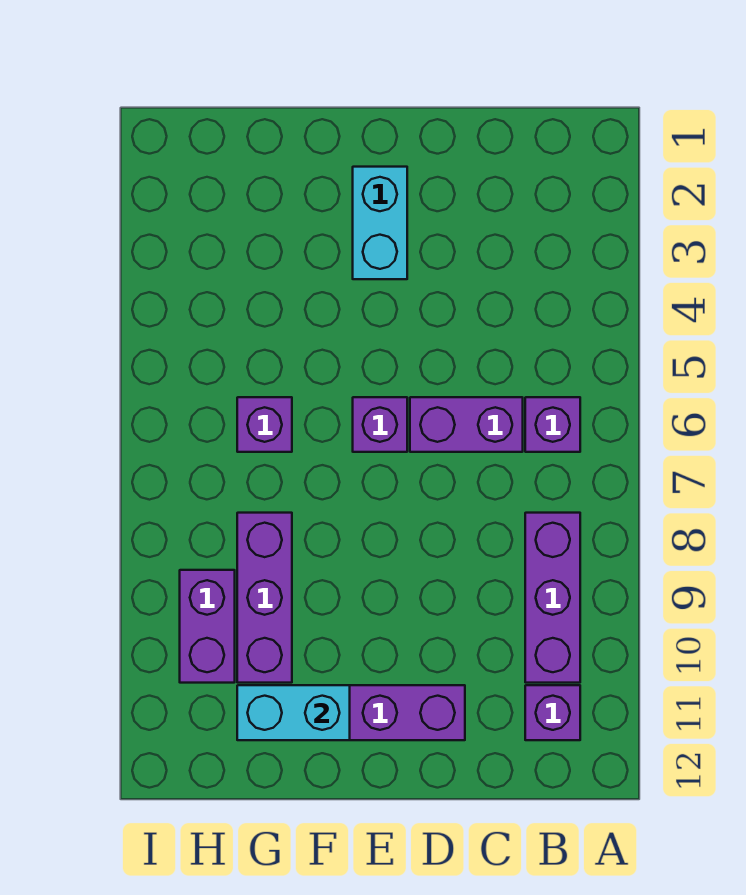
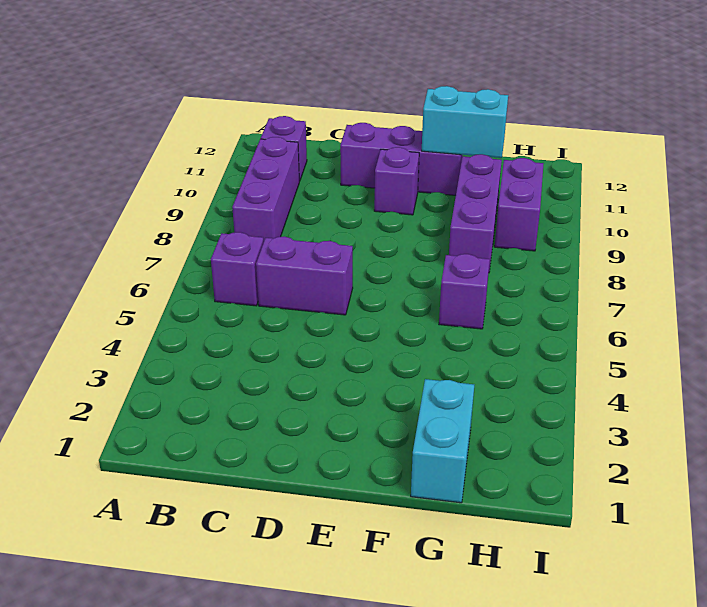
cyan brick E2:E3 level 1 -> cyan brick G1:G2 level 1
purple brick E6 level 1 -> purple brick E10 level 1

